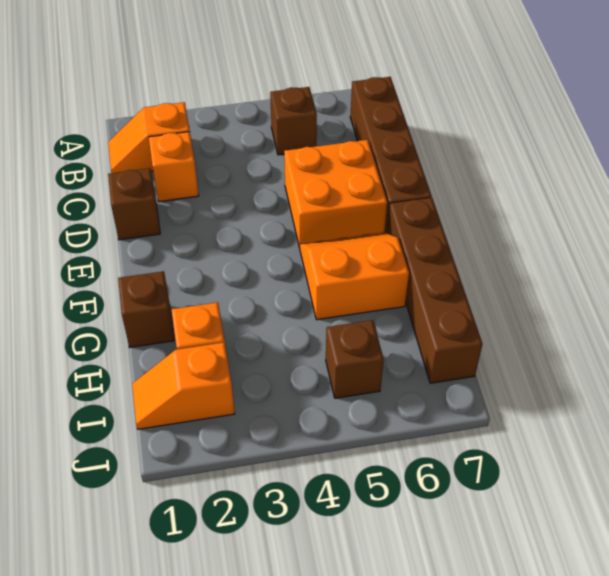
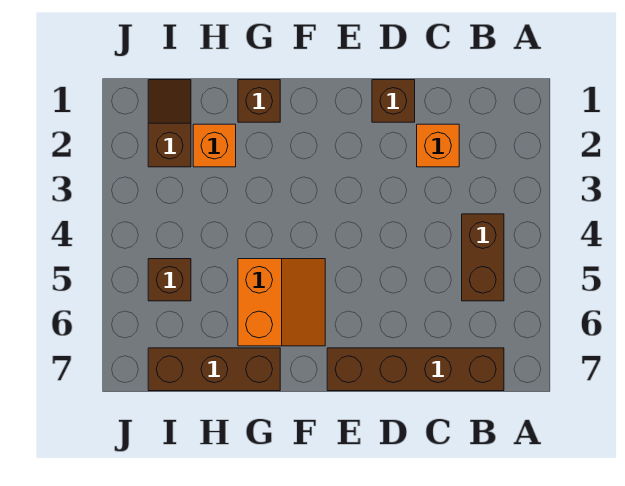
orange slope B1:B2 level 1 top 2 -> none
brown brick B5 level 1 -> brown brick B4:B5 level 1
orange brick D5:E6 level 1 -> none
brown brick F7:I7 level 1 -> brown brick G7:I7 level 1
orange slope I1:I2 level 1 top 2 -> brown slope I1:I2 level 1 top 2

